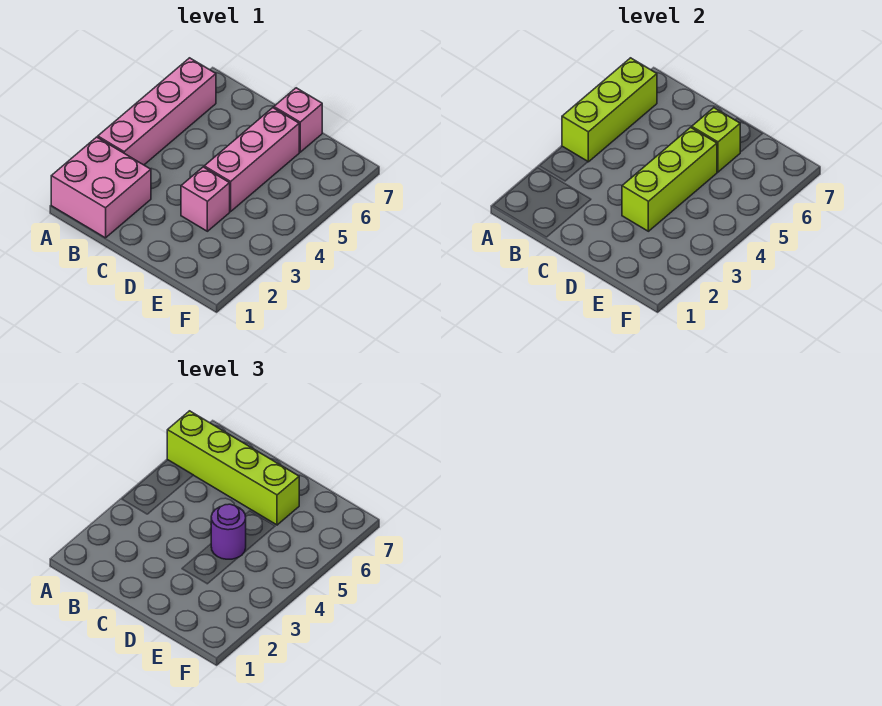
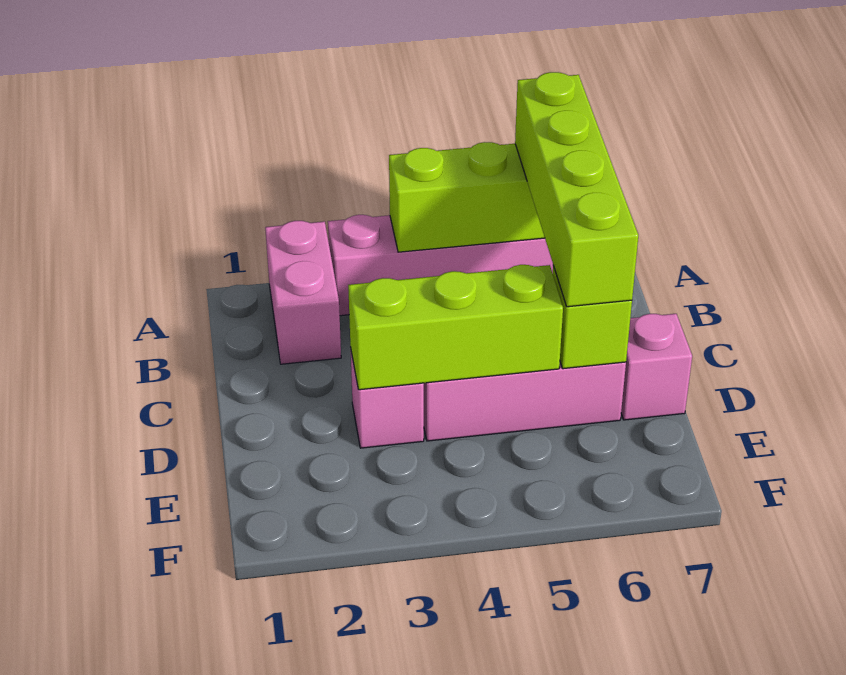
pink brick A1:B2 level 1 -> pink brick A2:B2 level 1
purple round brick D4 level 3 -> none

